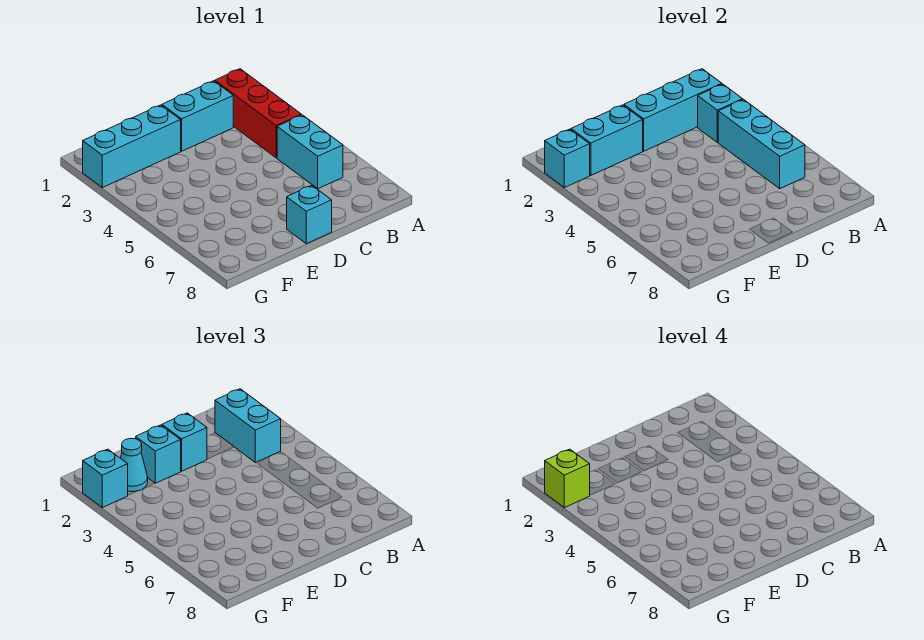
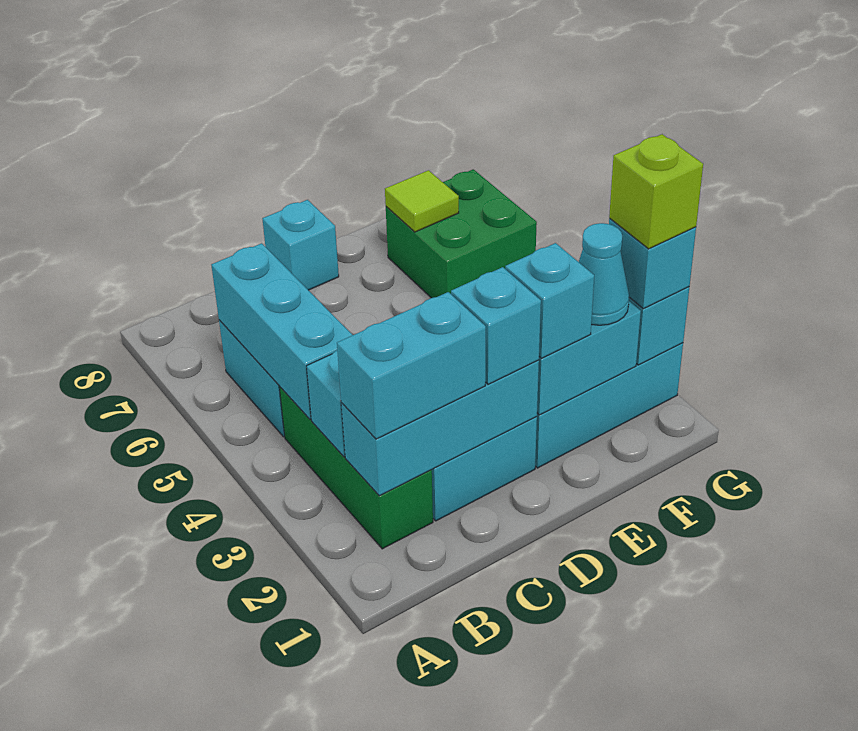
red brick B2:B4 level 1 -> green brick B2:B4 level 1
cyan brick B2:B3 level 3 -> cyan brick B2:C2 level 3
none -> green brick F6:G7 level 1
none -> lime tile F7 level 2

